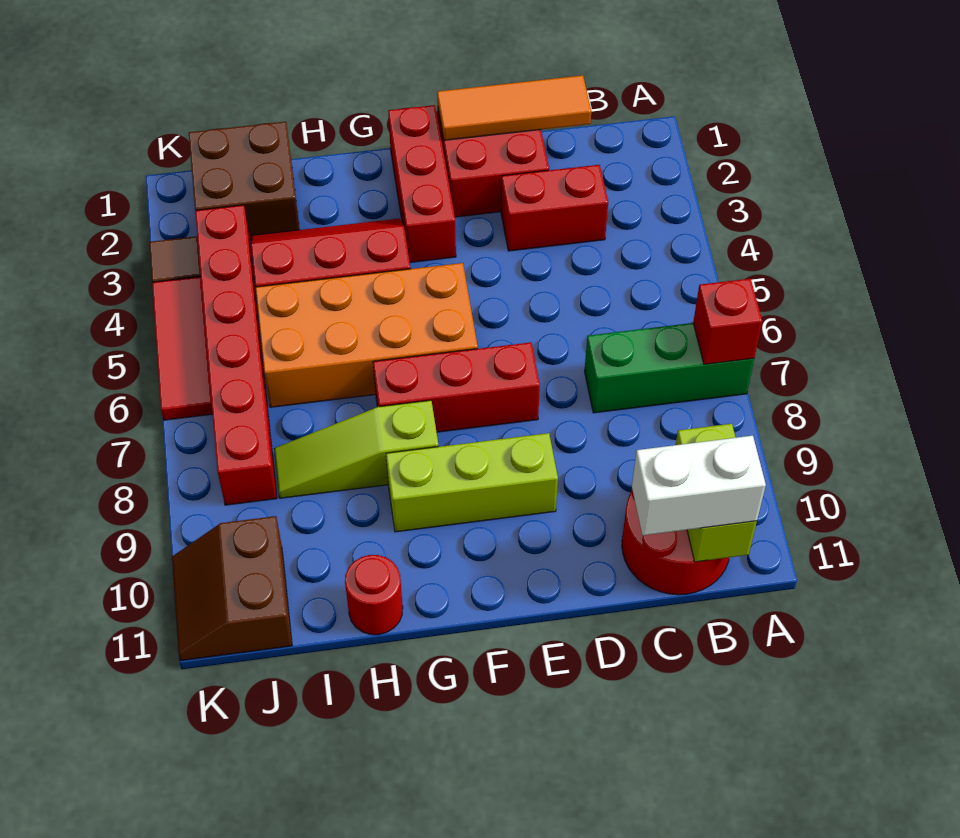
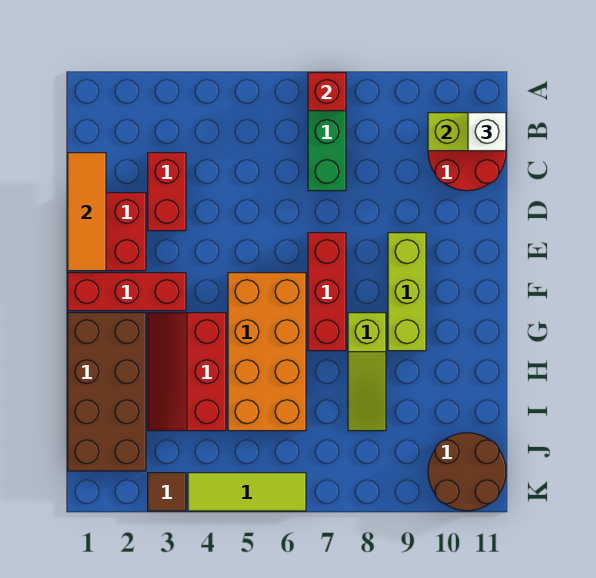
white brick B11:C11 level 3 -> white brick B11 level 3
red round brick H11 level 1 -> none
brown brick I1:J2 level 1 -> brown brick G1:J2 level 1
red brick J3:J8 level 1 -> none
brown slope J10:K11 level 1 top J -> brown round brick J10:K11 level 1
red tile K4:K6 level 1 -> lime tile K4:K6 level 1

